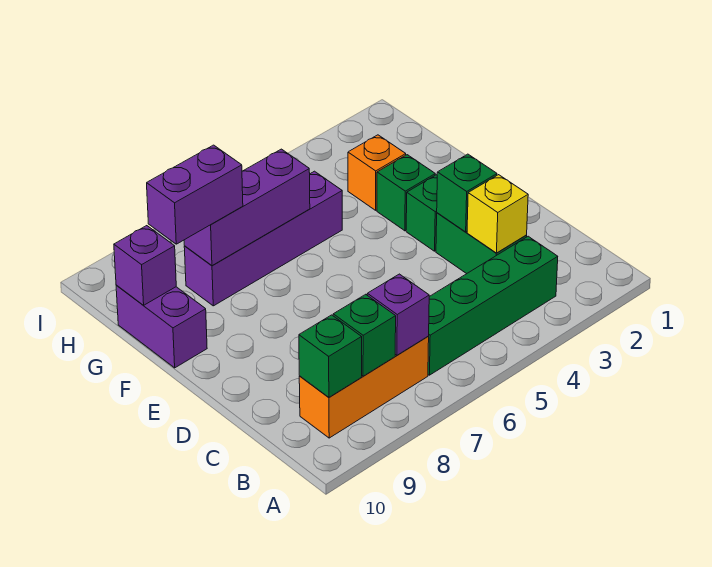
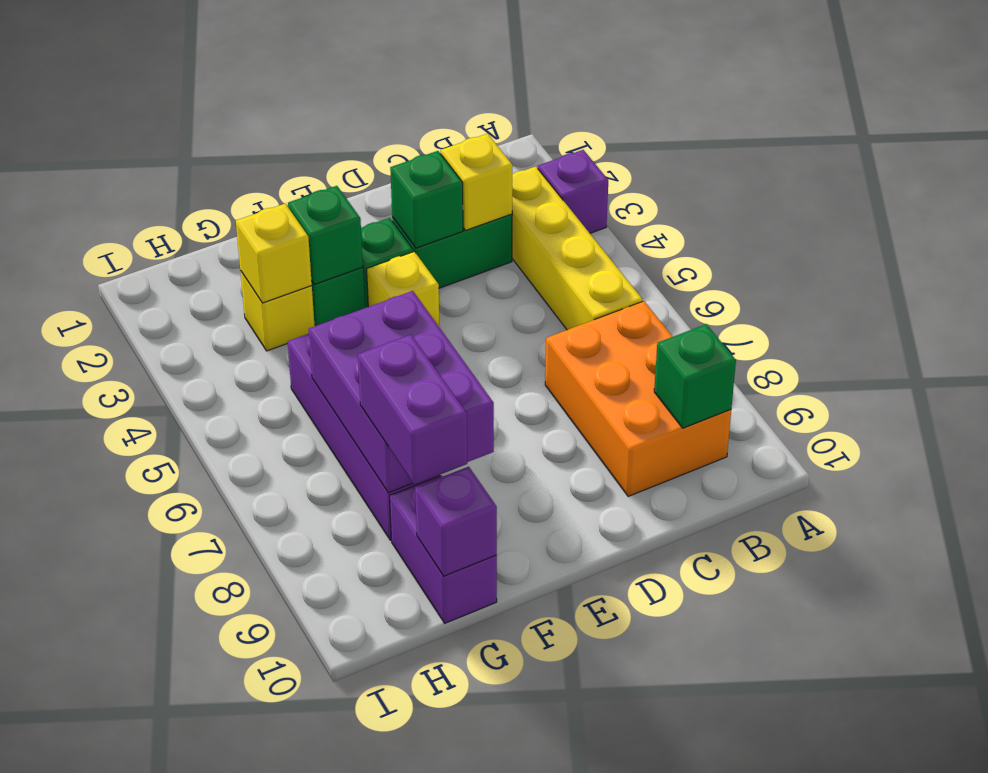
green brick B3:B6 level 1 -> yellow brick B3:B6 level 1
orange brick B7:B9 level 1 -> orange brick B7:C9 level 1
purple brick B7 level 2 -> purple brick A3 level 1
green brick B8 level 2 -> green brick F3 level 2
none -> yellow brick E4 level 1
purple brick F10:G10 level 1 -> purple brick G9:G10 level 1
orange brick G3 level 1 -> yellow brick G3 level 1
none -> yellow brick G3 level 2
purple brick G6:G8 level 2 -> purple brick F6:G8 level 2

